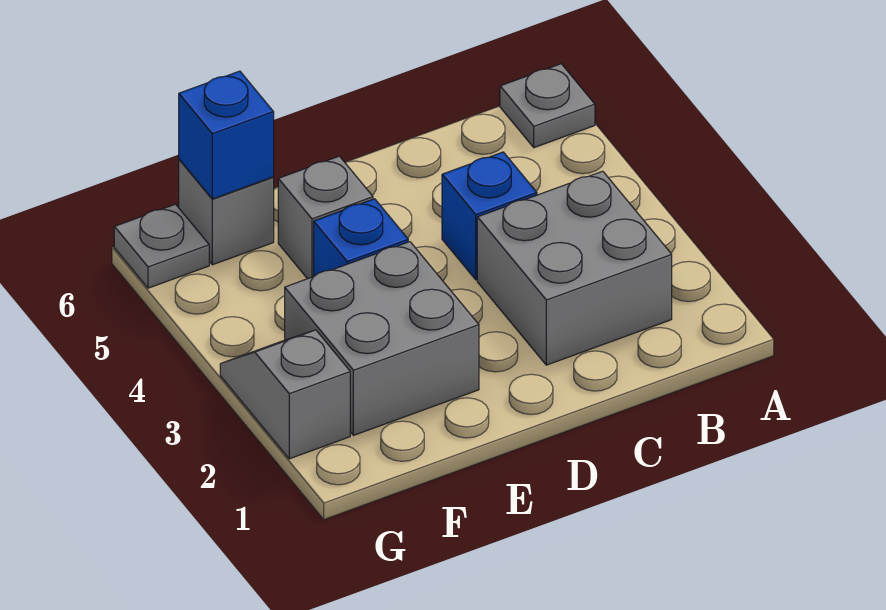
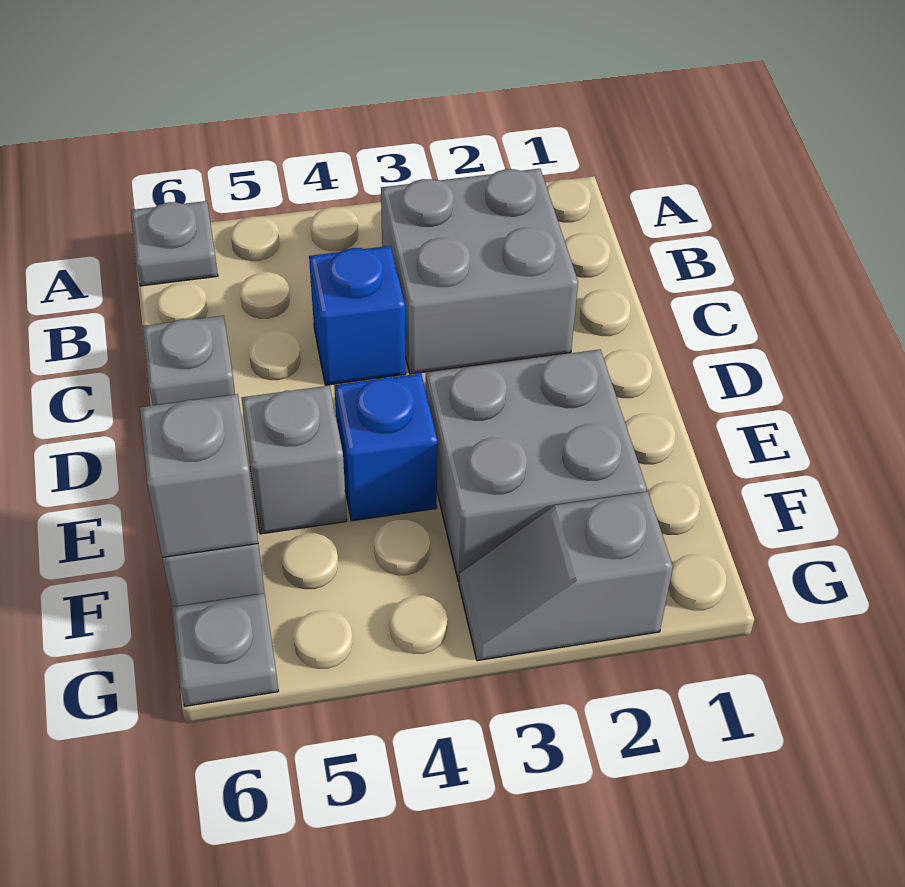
none -> grey plate C6 level 1
blue brick F6 level 2 -> grey brick F6 level 2

